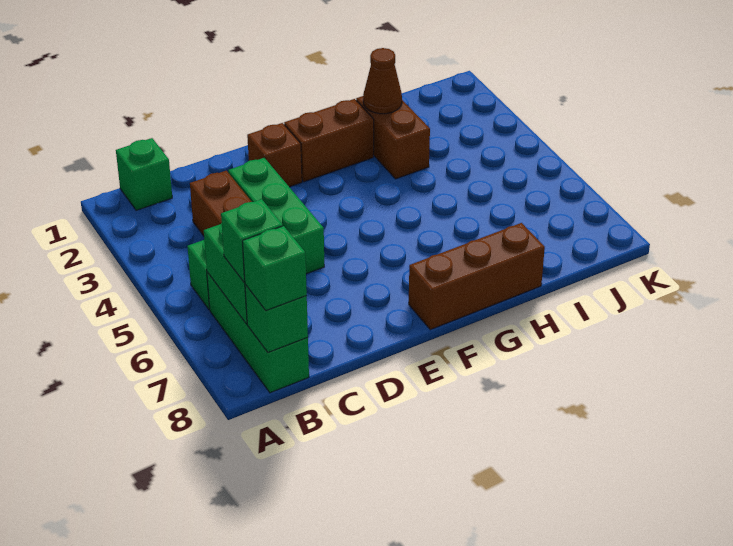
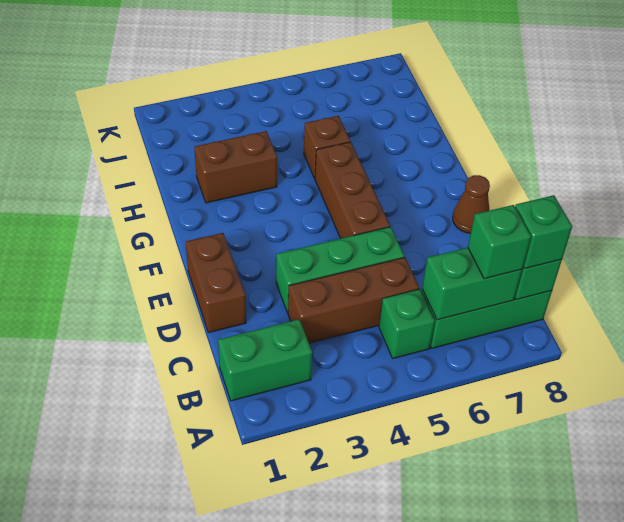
green brick B1 level 1 -> green brick B1:B2 level 1
brown brick E2 level 1 -> brown brick H5 level 1
brown brick F2:G2 level 1 -> brown brick D1:E1 level 1
brown brick F8:H8 level 1 -> brown brick E5:G5 level 1
brown cone H2 level 2 -> brown cone E8 level 1

